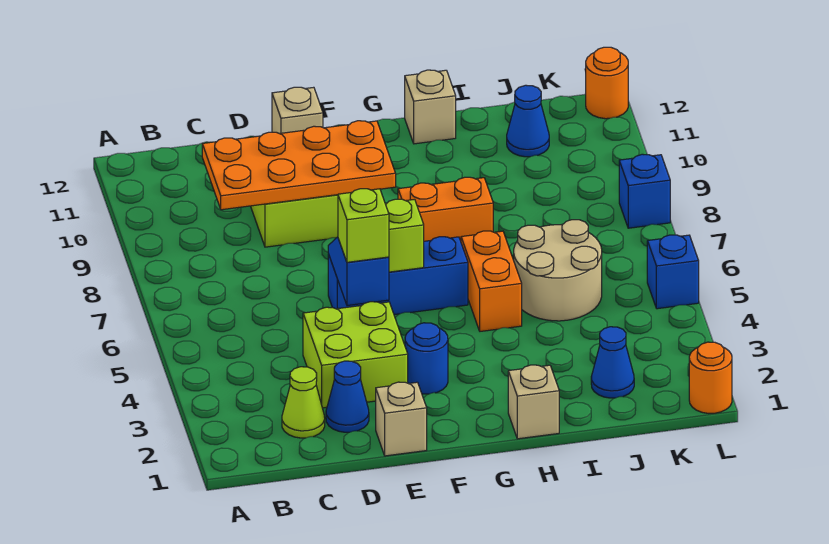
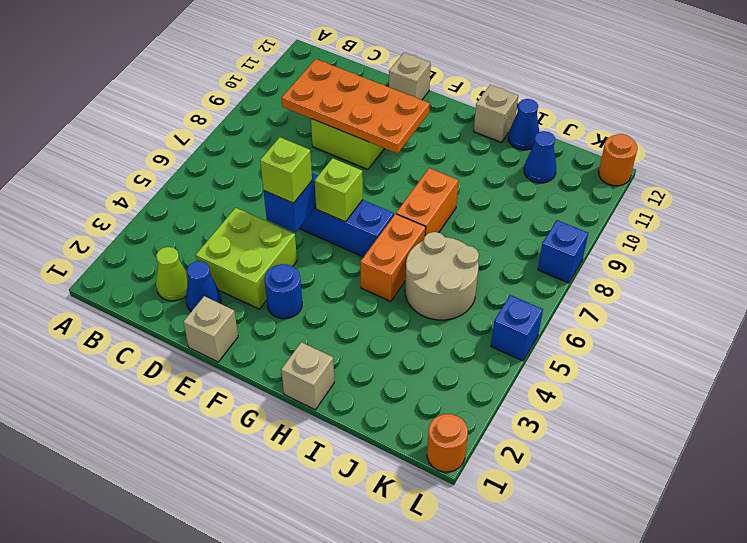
orange brick G8:H8 level 1 -> orange brick H7:H8 level 1
blue cone J2 level 1 -> blue cone I12 level 1

